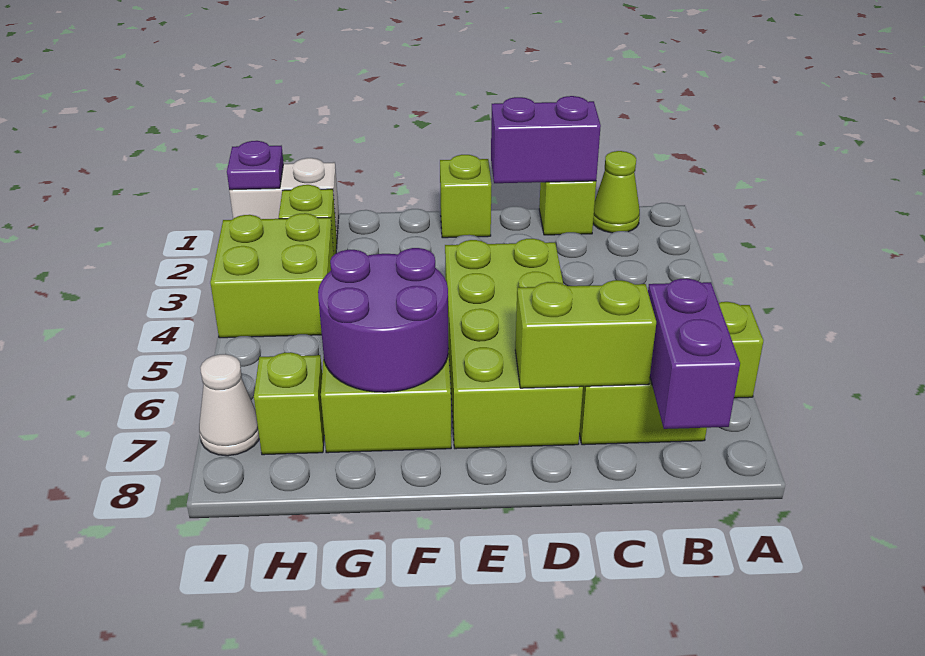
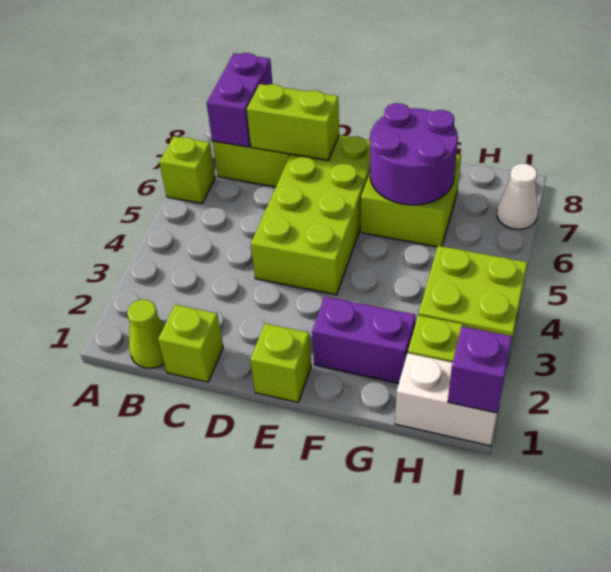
purple brick C1:D1 level 2 -> purple brick F2:G2 level 1
lime brick H7 level 1 -> none
purple plate I1 level 2 -> purple brick I1 level 2

